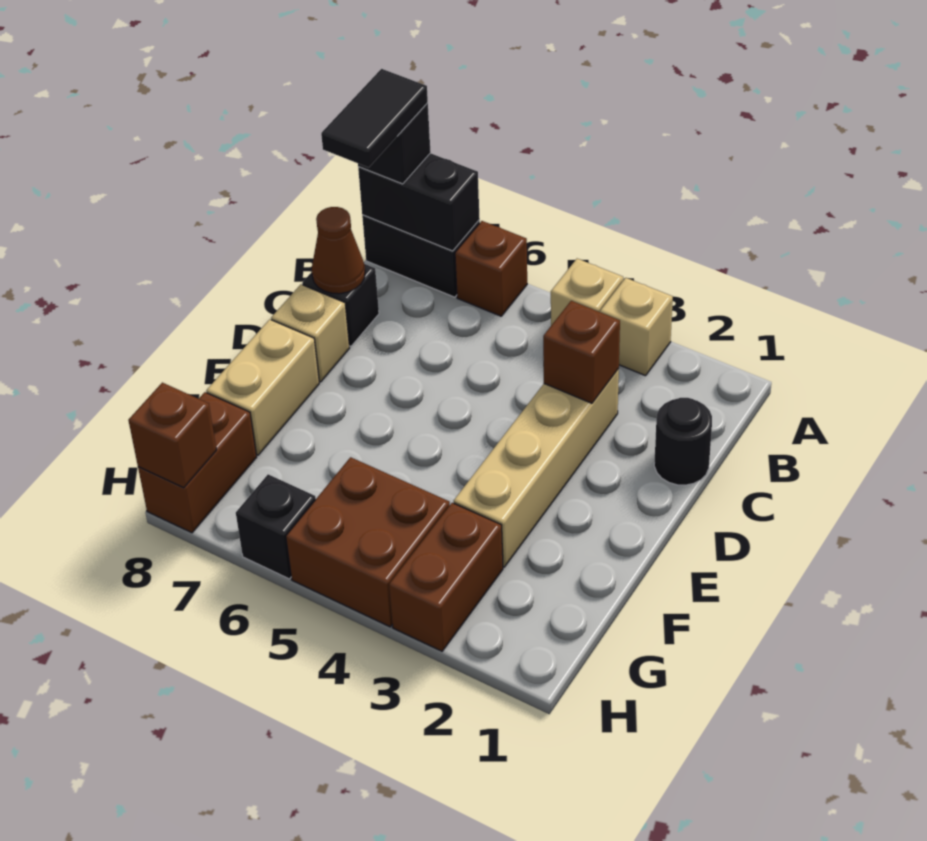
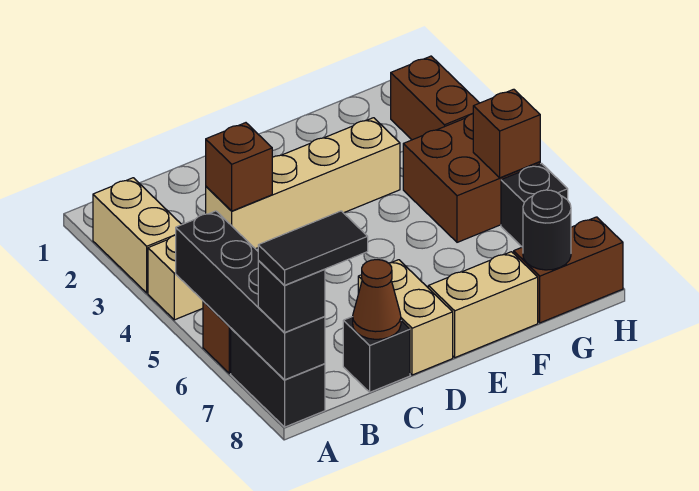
tan brick A3 level 1 -> tan brick A2:A3 level 1
black brick A7:A8 level 2 -> black brick A5:A8 level 2
black round brick C1 level 1 -> black round brick G8 level 2
tan brick D8 level 1 -> tan brick D7:D8 level 1
brown brick G3:H3 level 1 -> brown brick H2:H3 level 1
brown brick H8 level 2 -> brown brick H5 level 2

